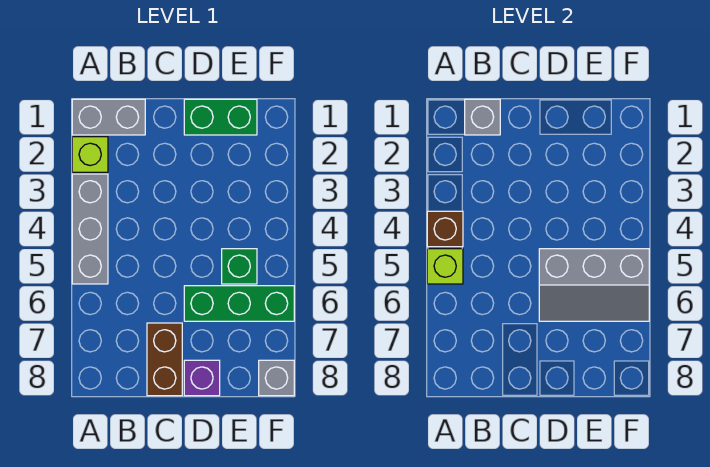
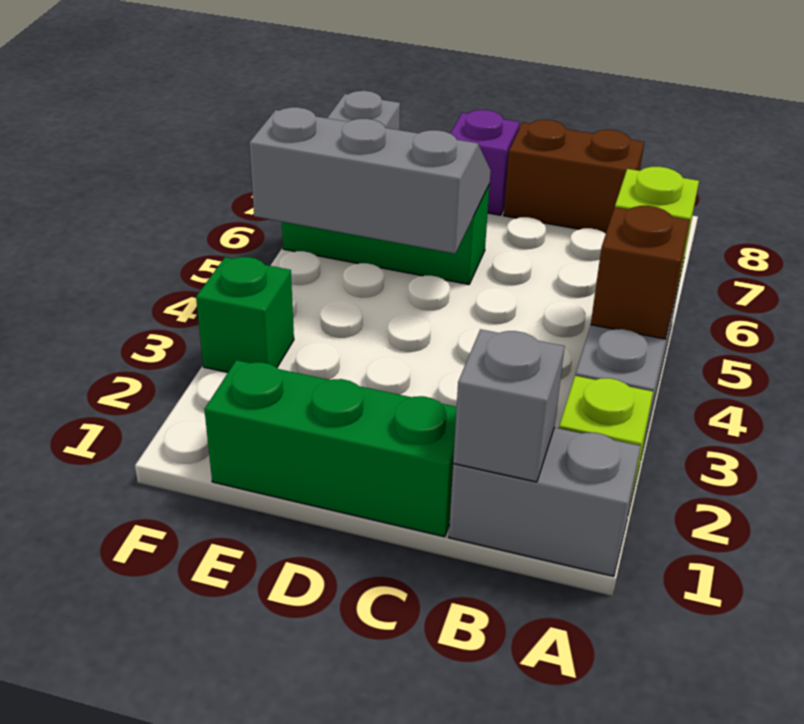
brown brick C7:C8 level 1 -> brown brick B8:C8 level 1
green brick D1:E1 level 1 -> green brick C1:E1 level 1
green brick E5 level 1 -> green brick F3 level 1

